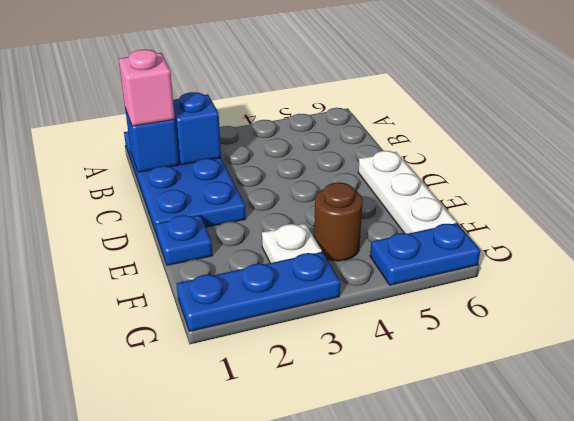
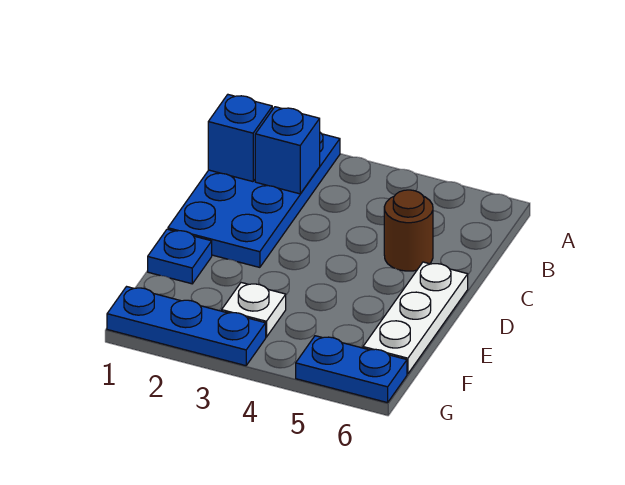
pink brick B1 level 3 -> none
brown round brick F4 level 1 -> brown round brick C5 level 1

